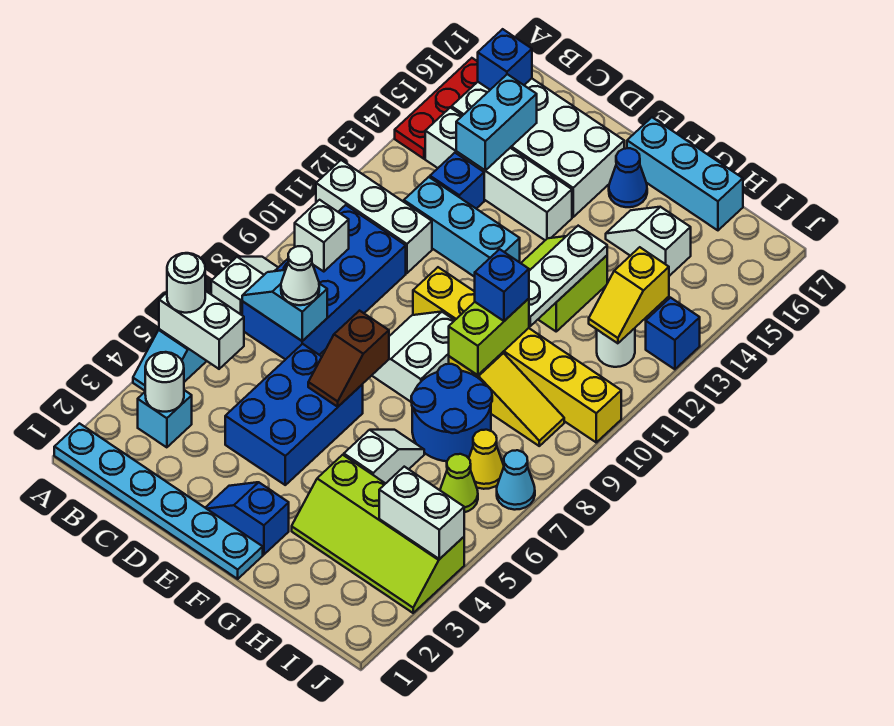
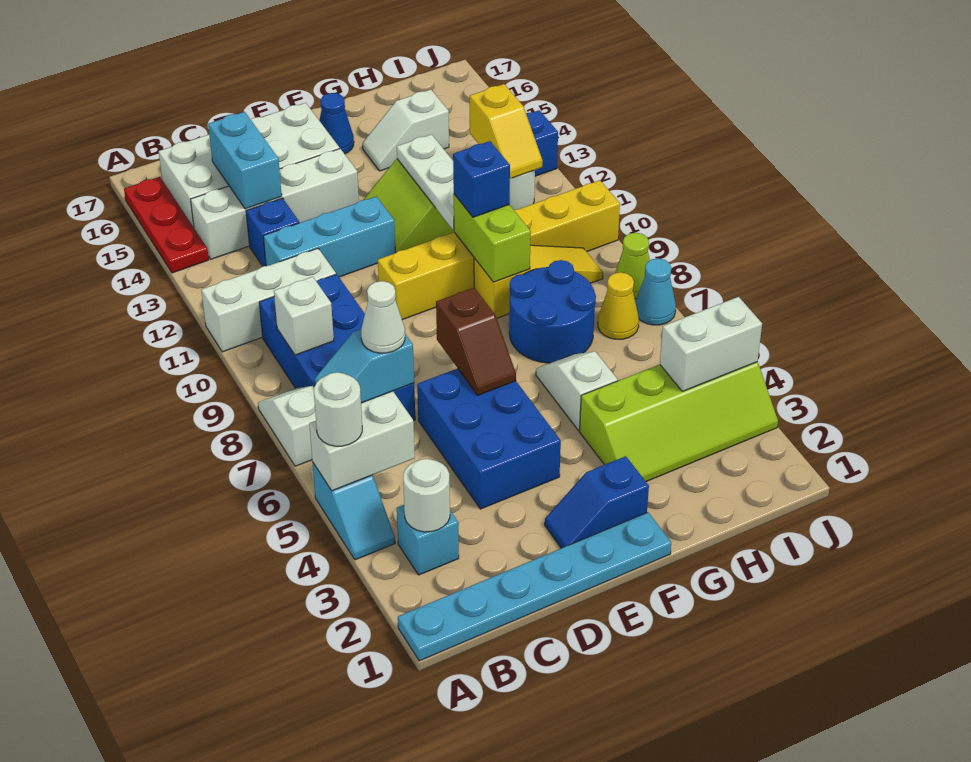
blue brick B16 level 2 -> none
white slope E8:F9 level 1 top F -> none
cyan brick F17:H17 level 1 -> none
lime cone I6 level 1 -> lime cone J8 level 1

